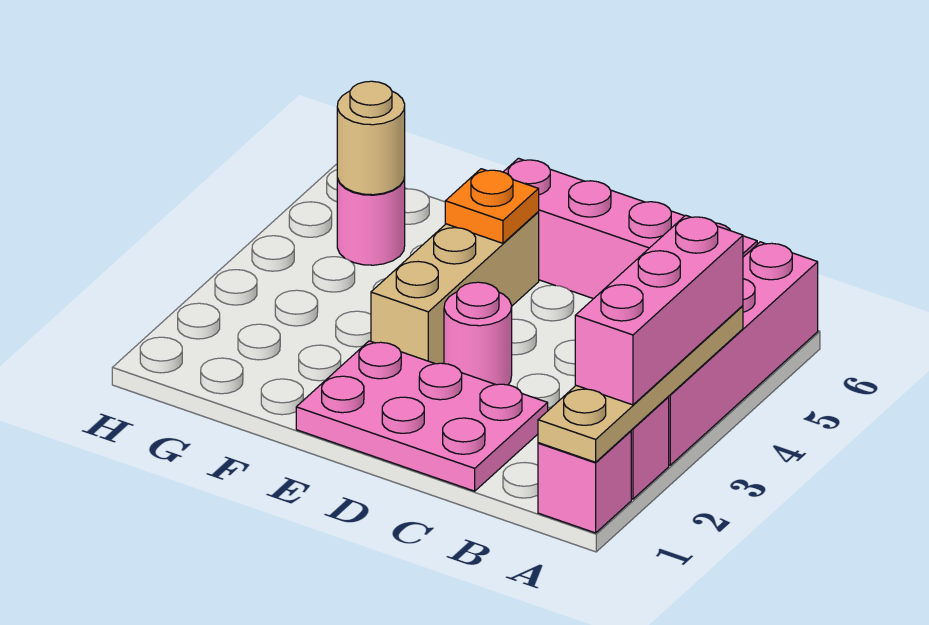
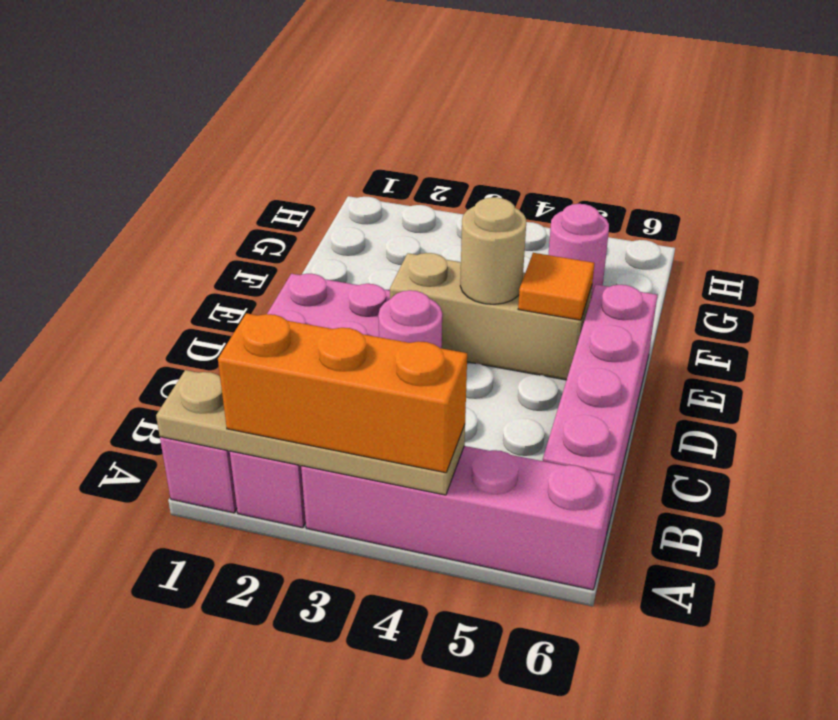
pink brick A2:A4 level 3 -> orange brick A2:A4 level 3
orange plate E5 level 2 -> orange tile E5 level 2
tan round brick G5 level 2 -> tan round brick E4 level 2

